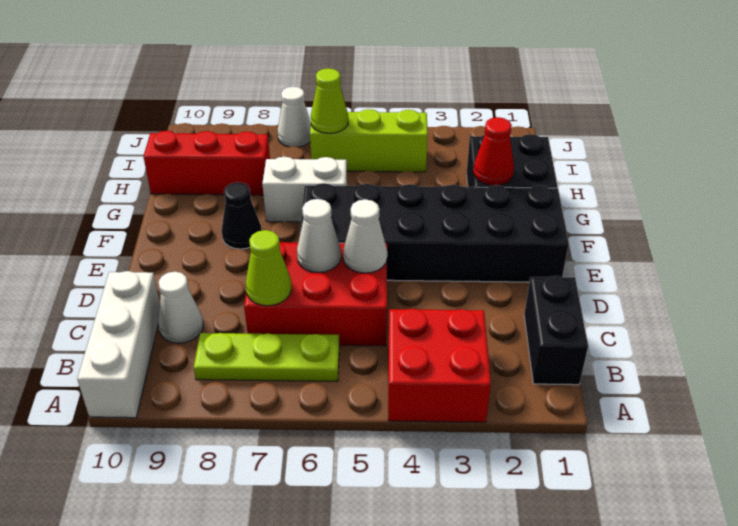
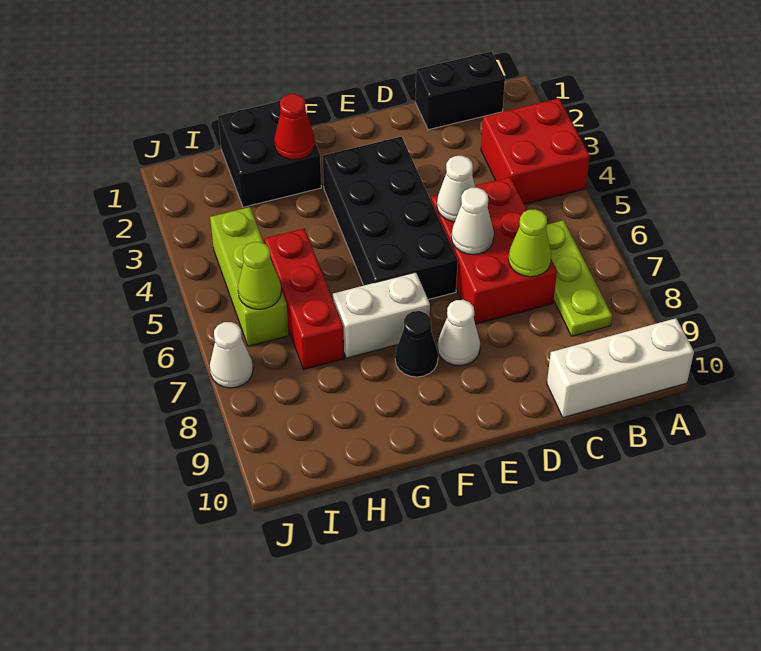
white cone C9 level 1 -> white cone E8 level 1
black brick E1:F6 level 1 -> black brick E3:F6 level 1
white brick G6:G7 level 1 -> white brick F7:G7 level 1
red brick H8:H10 level 1 -> red brick H5:H7 level 1

